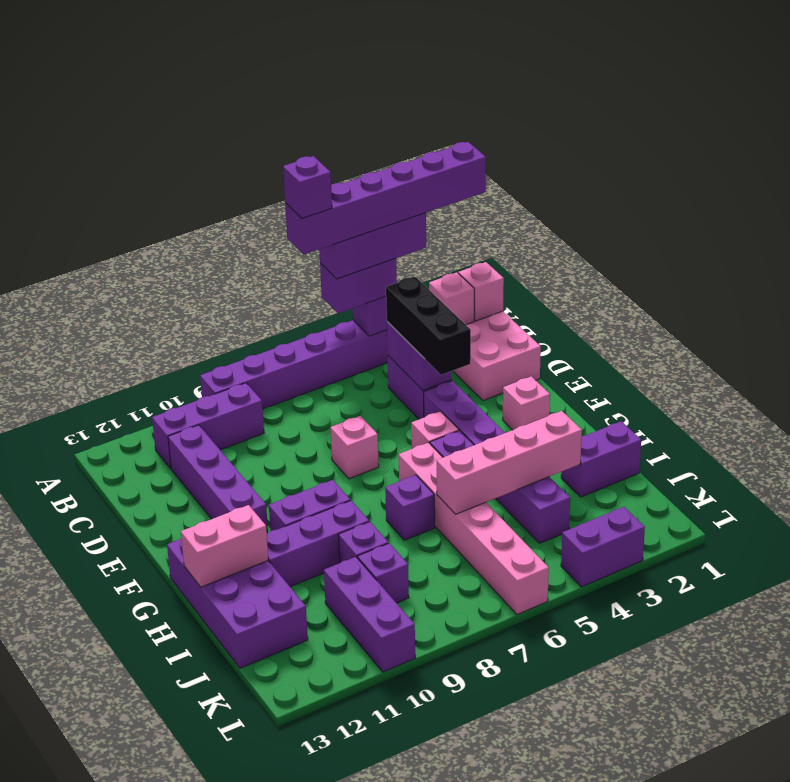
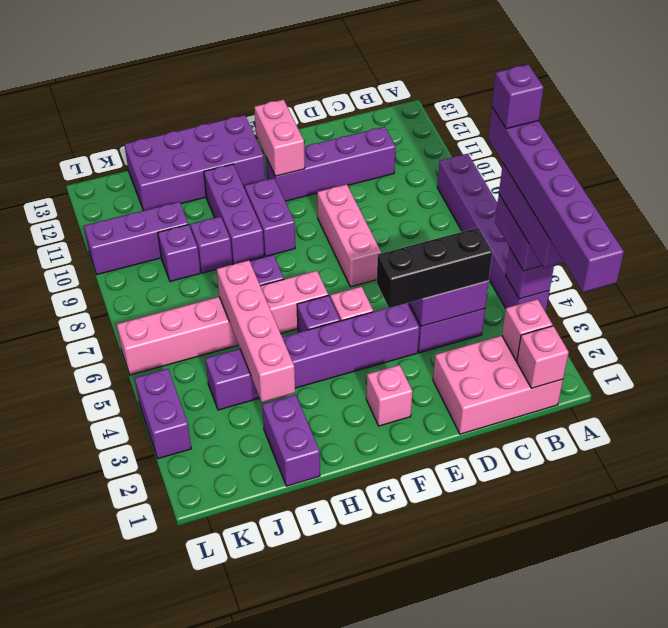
purple brick B9:B11 level 1 -> none
pink brick E7 level 1 -> pink brick E7:E9 level 1
pink brick H12:H13 level 2 -> pink brick F11:F12 level 2

